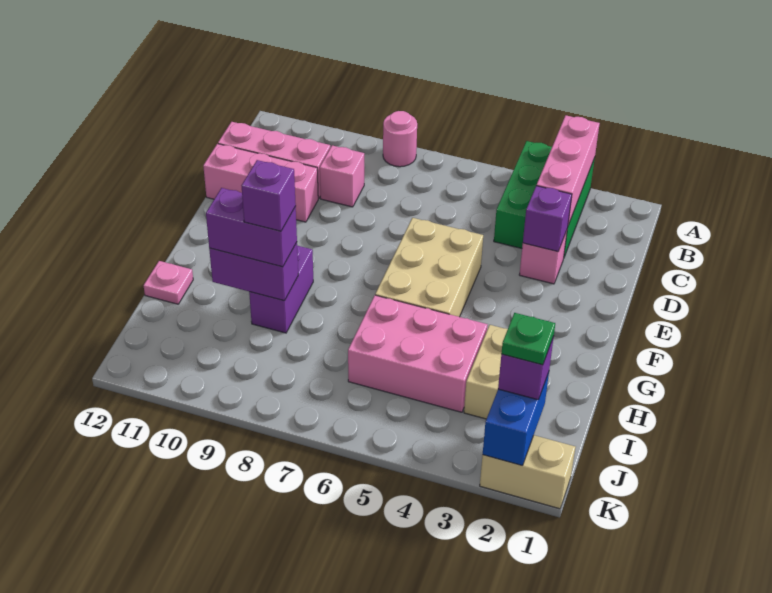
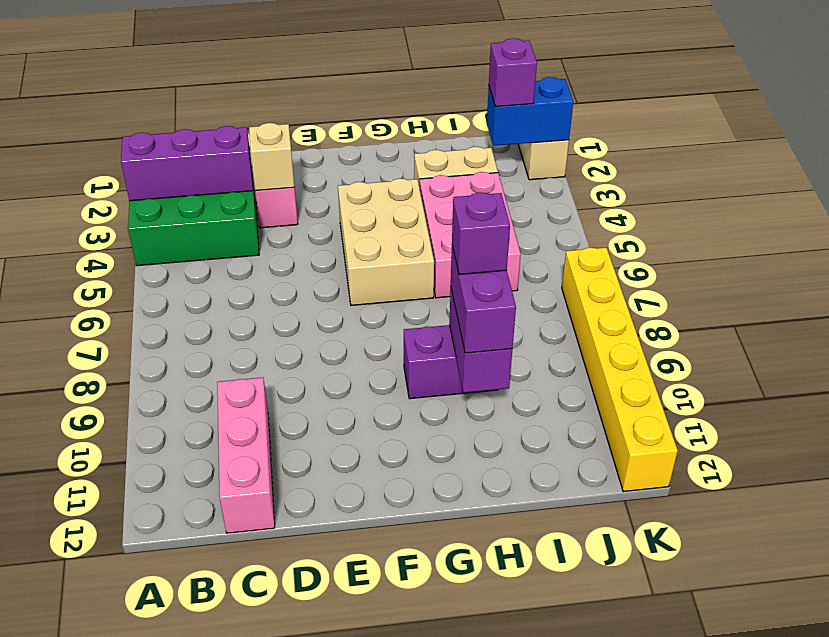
pink brick A3:C3 level 2 -> purple brick A3:C3 level 2
pink round brick A8 level 1 -> none
pink brick C9 level 1 -> none
purple brick D3 level 2 -> tan brick D3 level 2
pink brick D10:D12 level 1 -> none
tan brick E5:G6 level 1 -> tan brick F4:G6 level 1
pink plate H12 level 1 -> none
green plate J2 level 4 -> none
none -> yellow brick K7:K12 level 1

